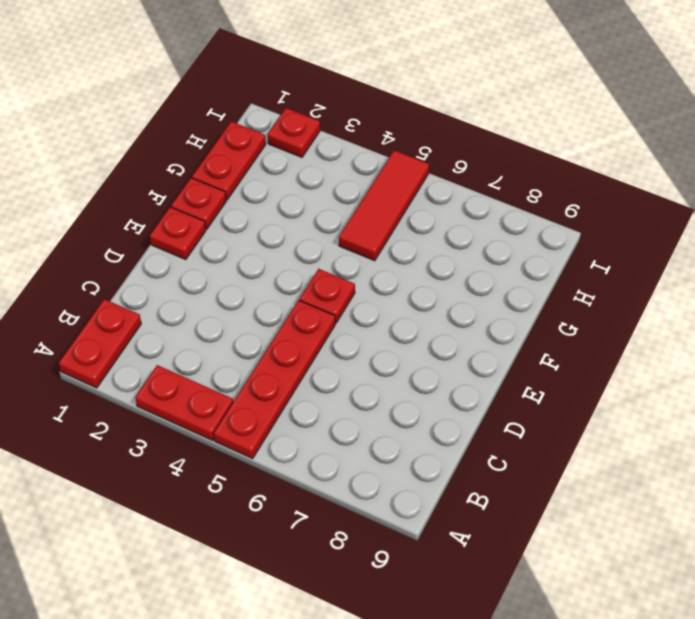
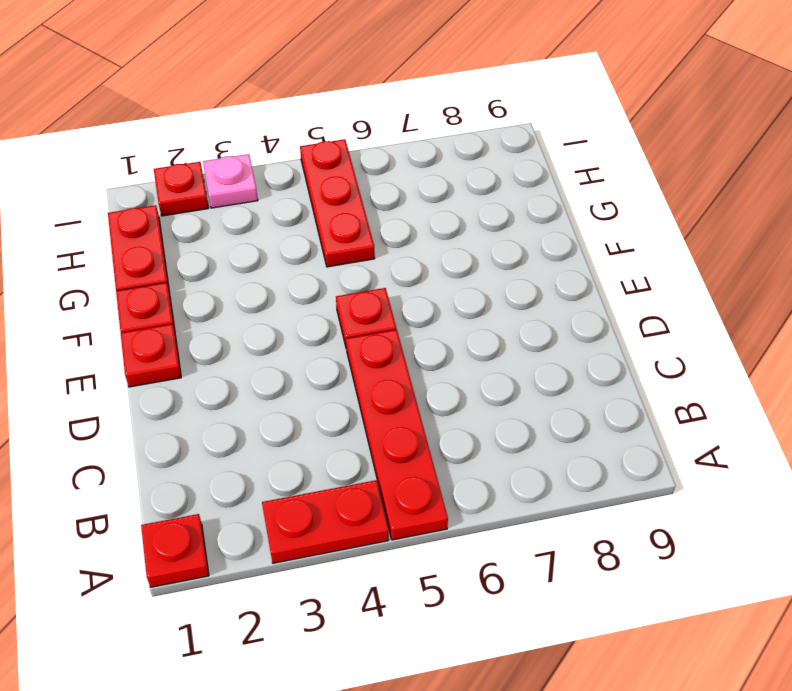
red plate A1:B1 level 1 -> red plate A1 level 1
red tile G5:I5 level 1 -> red plate G5:I5 level 1
none -> pink plate I3 level 1

